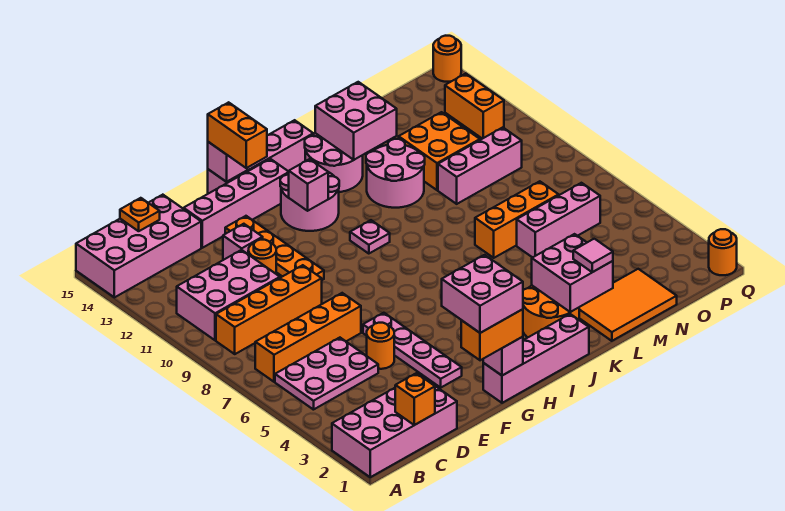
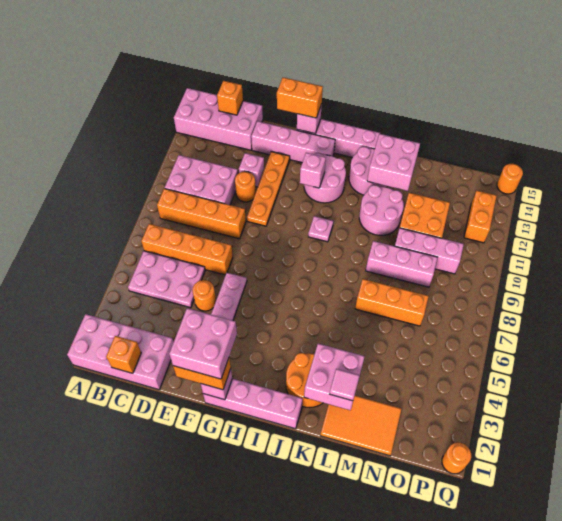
orange plate C15 level 2 -> orange brick C15 level 2
orange brick G14:G15 level 3 -> orange brick F15:G15 level 3
pink brick M6:O6 level 1 -> pink brick L9:N9 level 1

